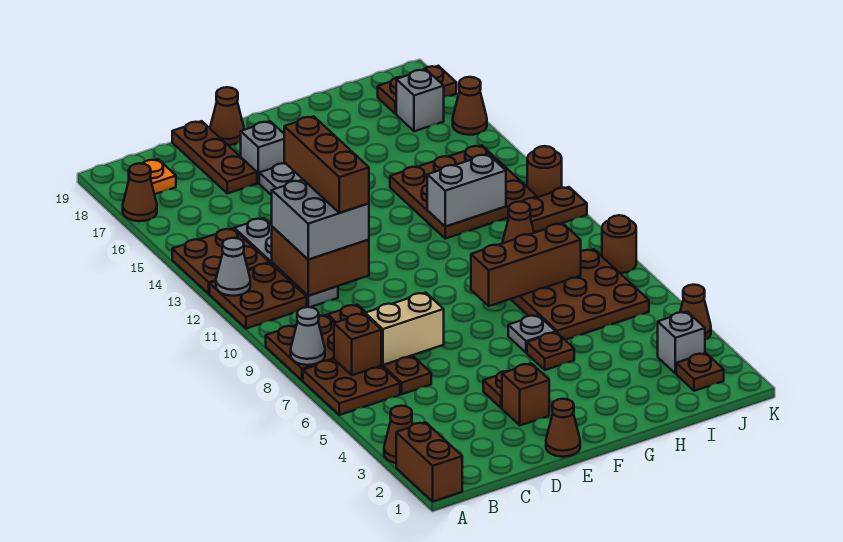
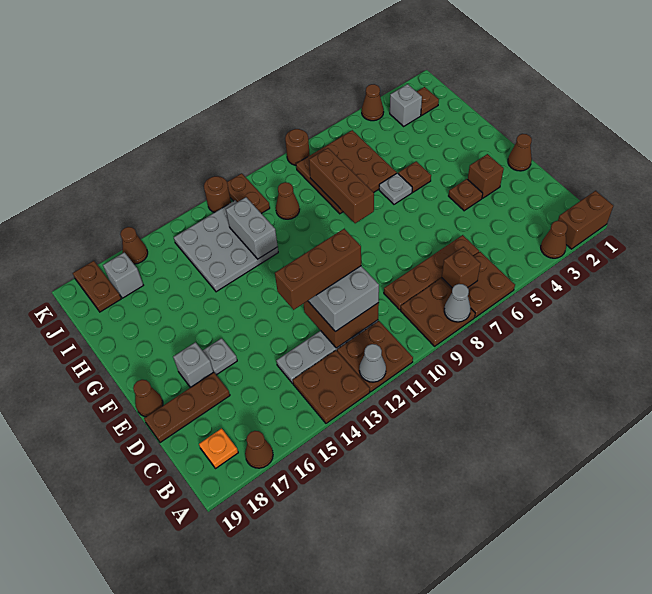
tan brick C7:D7 level 2 -> none
brown plate H12:J14 level 1 -> grey plate H12:J14 level 1

